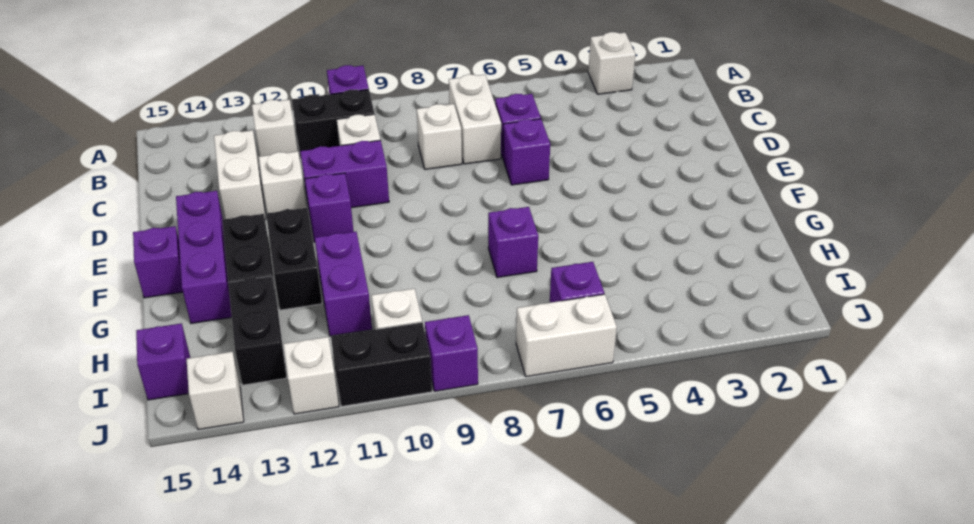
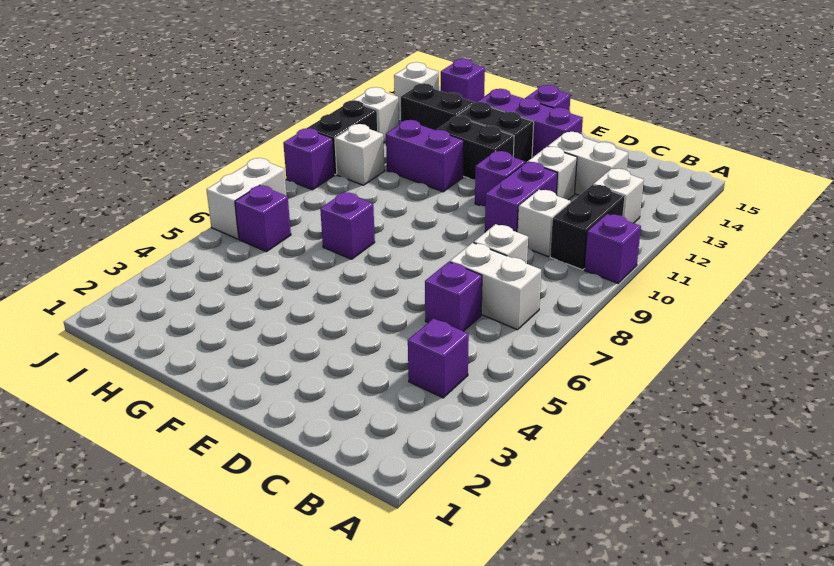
white brick A3 level 1 -> none
purple brick D6 level 1 -> purple brick B4 level 1

